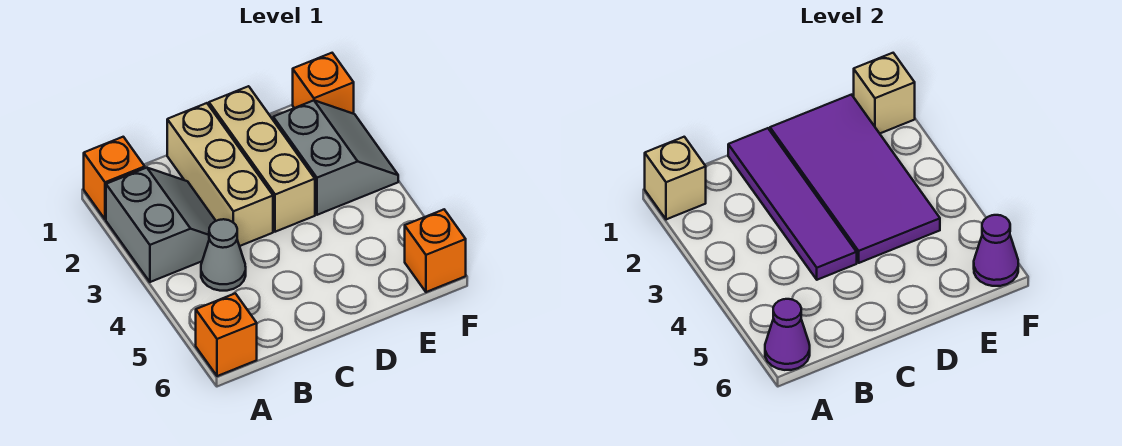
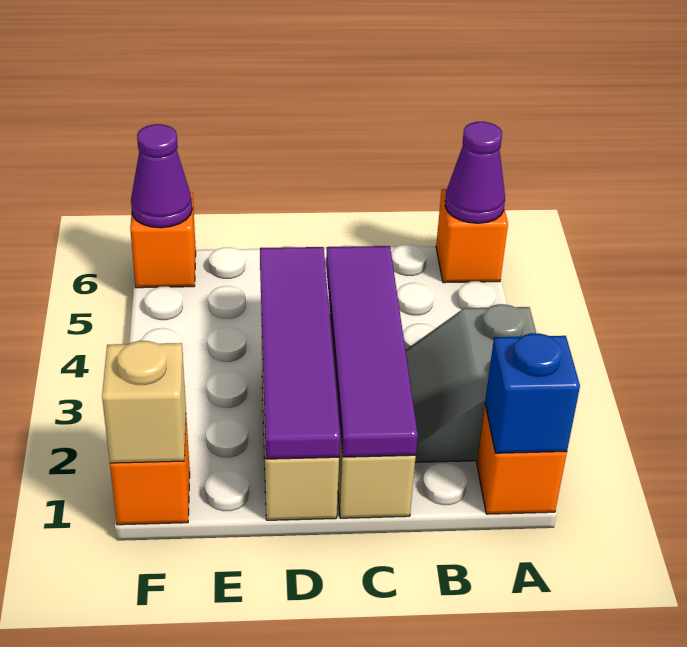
tan brick A1 level 2 -> blue brick A1 level 2
grey cone B4 level 1 -> none
purple tile D1:E4 level 2 -> purple tile D1:D4 level 2
grey slope E2:F3 level 1 top E -> none

